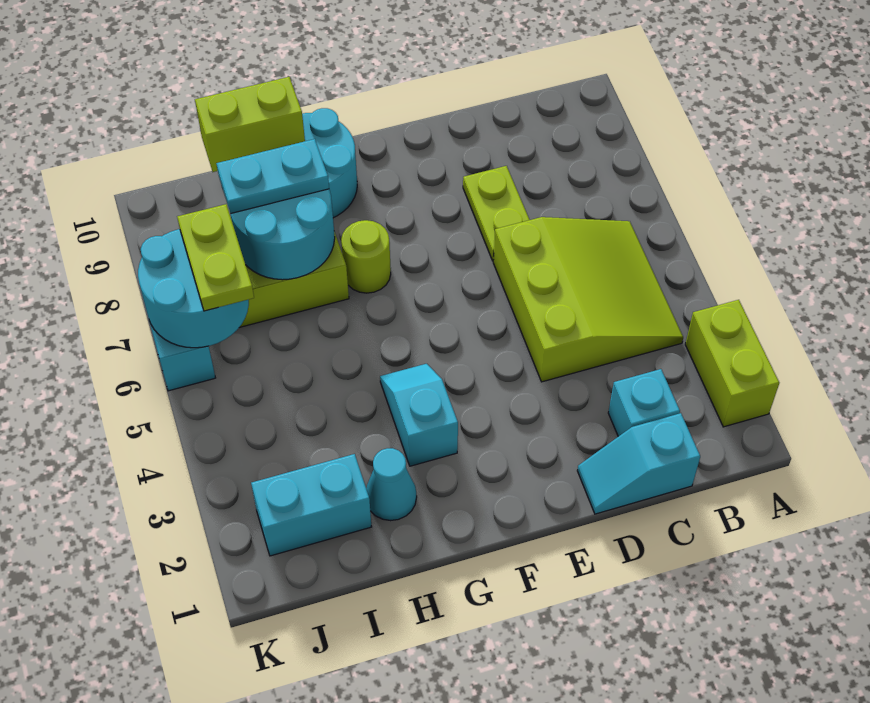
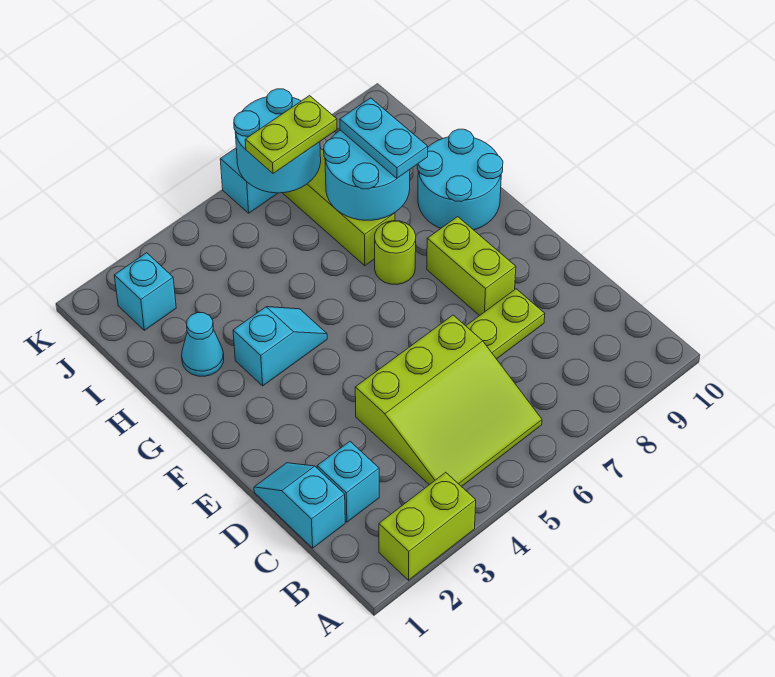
lime brick H10:I10 level 2 -> lime brick E8:F8 level 1
cyan brick I2:J2 level 1 -> cyan brick J2 level 1

